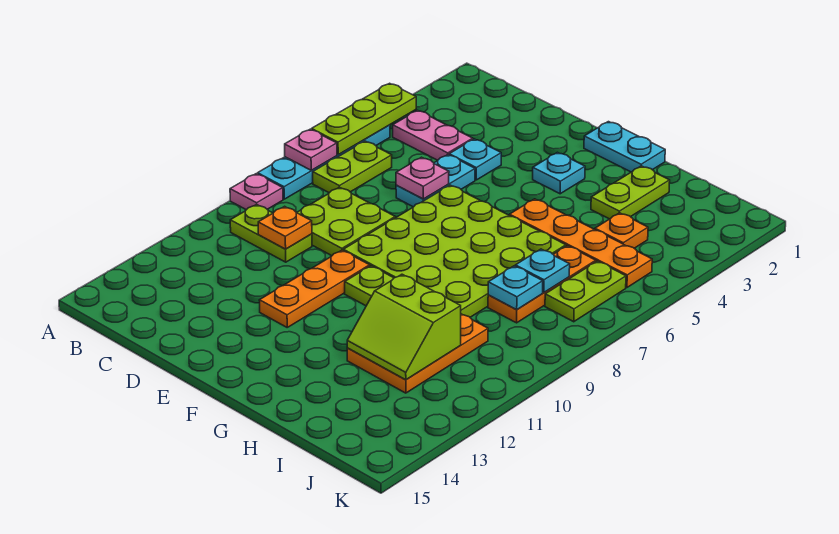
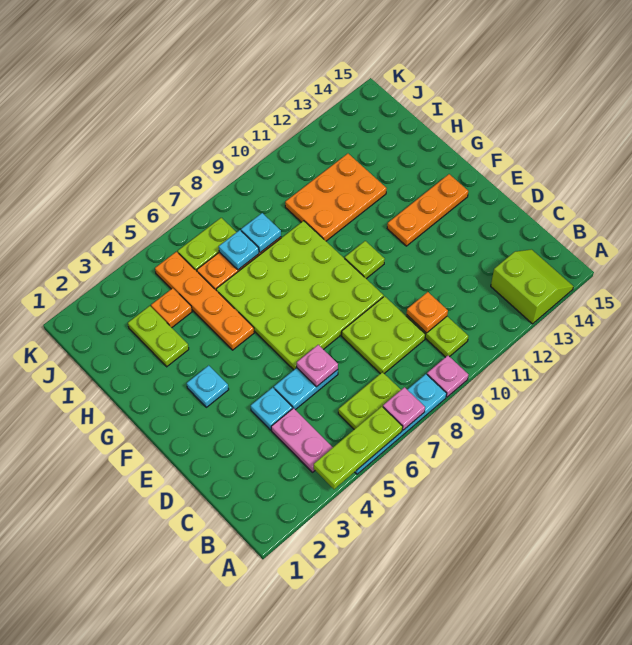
orange plate E10:E12 level 1 -> orange plate F12:F14 level 1
cyan plate F1:G1 level 1 -> none
lime plate H2:H3 level 1 -> lime plate H3:I3 level 1
lime slope H11:I12 level 2 top 11 -> lime slope A13:B14 level 1 top 13

